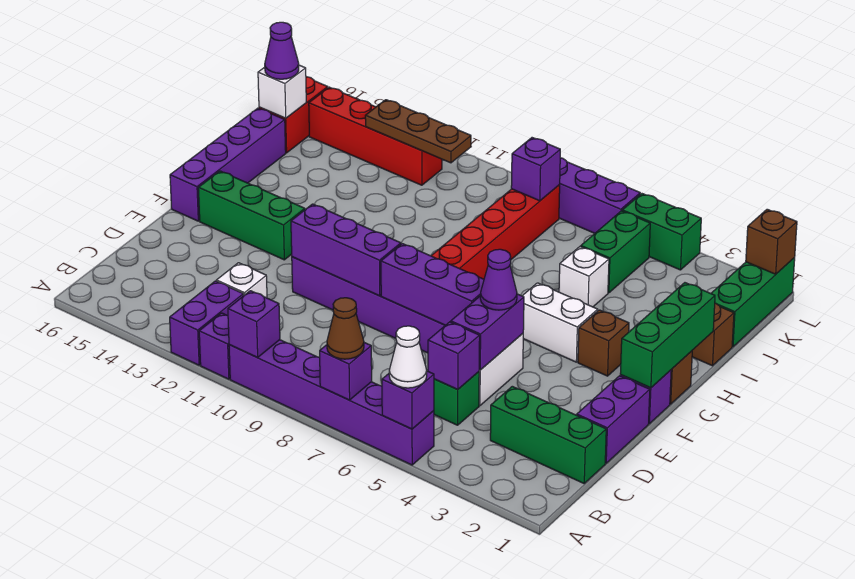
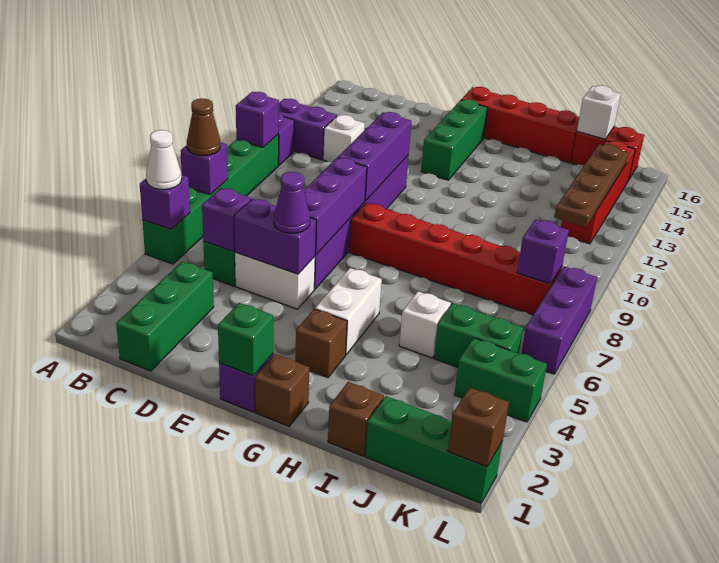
purple brick A5:A10 level 1 -> green brick A5:A10 level 1
purple brick D1:E1 level 1 -> none
green brick F1:H1 level 2 -> green brick F1 level 2
purple brick F16:I16 level 1 -> red brick F16:I16 level 1
purple cone J16 level 3 -> none
brown plate K11:K13 level 2 -> brown plate K11:K14 level 2
green brick L4:L5 level 1 -> green brick K4:L4 level 1

